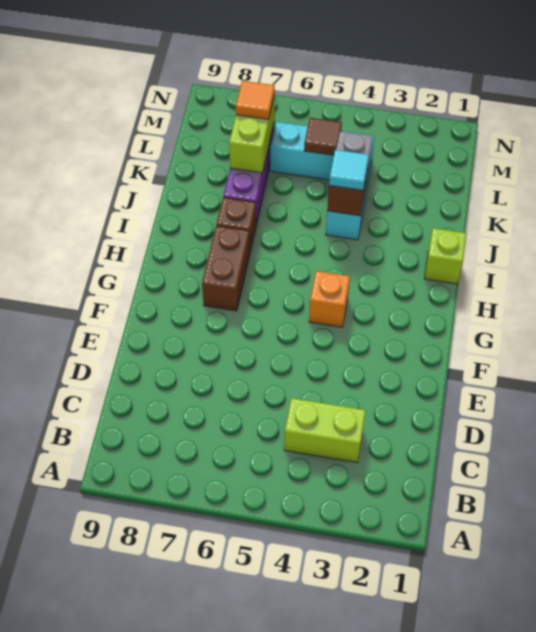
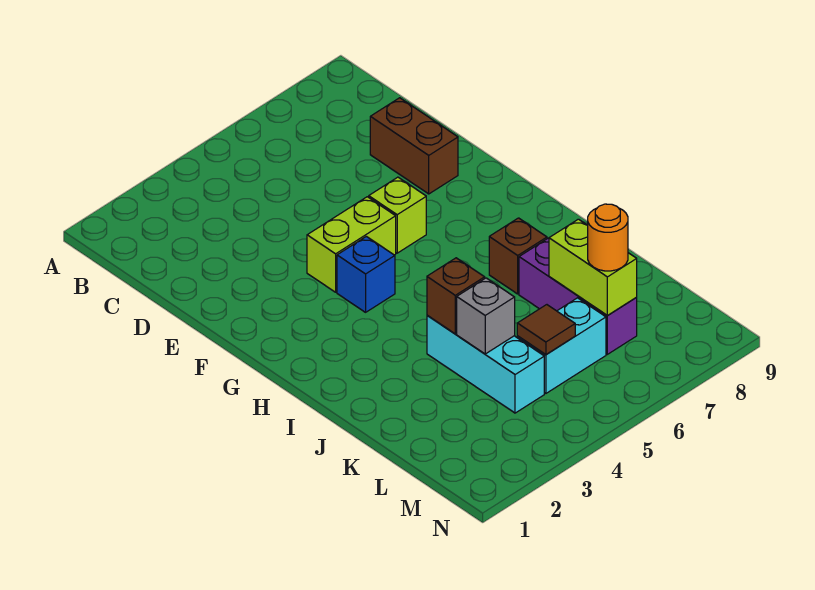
lime brick C3:C4 level 1 -> lime brick F4:F5 level 1
orange brick G4 level 1 -> blue brick G4 level 1
brown brick G7:H7 level 1 -> brown brick D8:E8 level 1
lime brick I1 level 1 -> lime brick F6 level 1
cyan tile J4 level 3 -> none
orange tile L7 level 3 -> orange round brick L7 level 3

